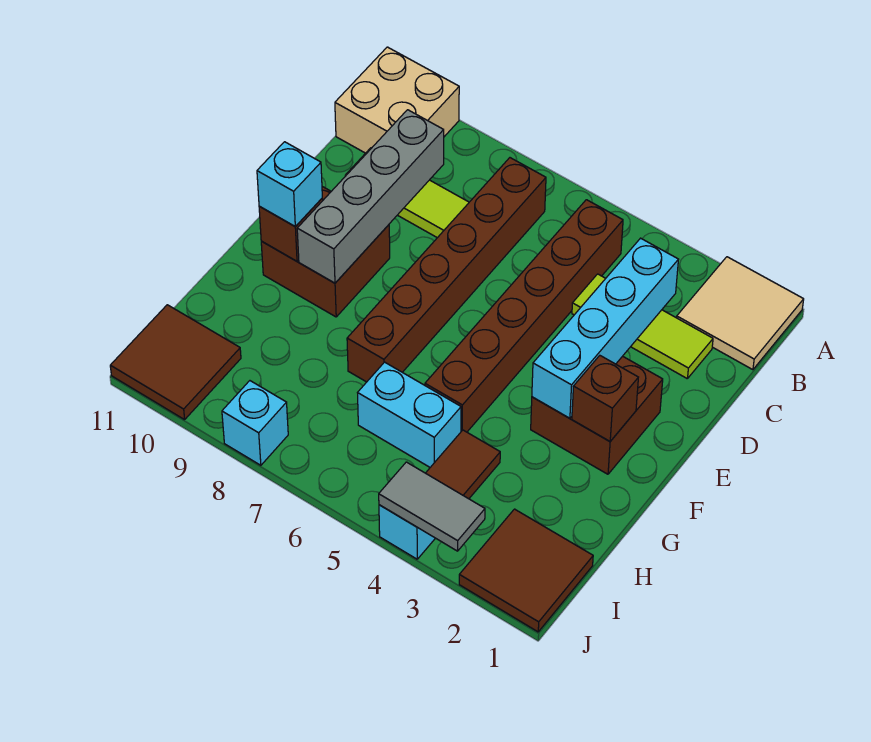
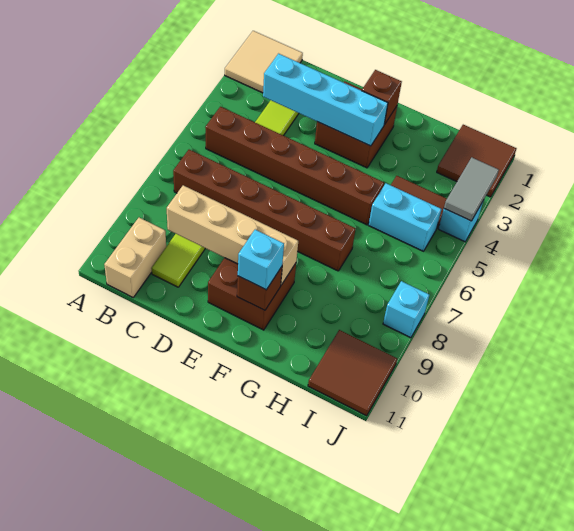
tan brick A10:B11 level 1 -> tan brick B10:B11 level 1
grey brick C9:F9 level 2 -> tan brick C9:F9 level 2
cyan brick H5:H6 level 1 -> cyan brick H5:I5 level 1

